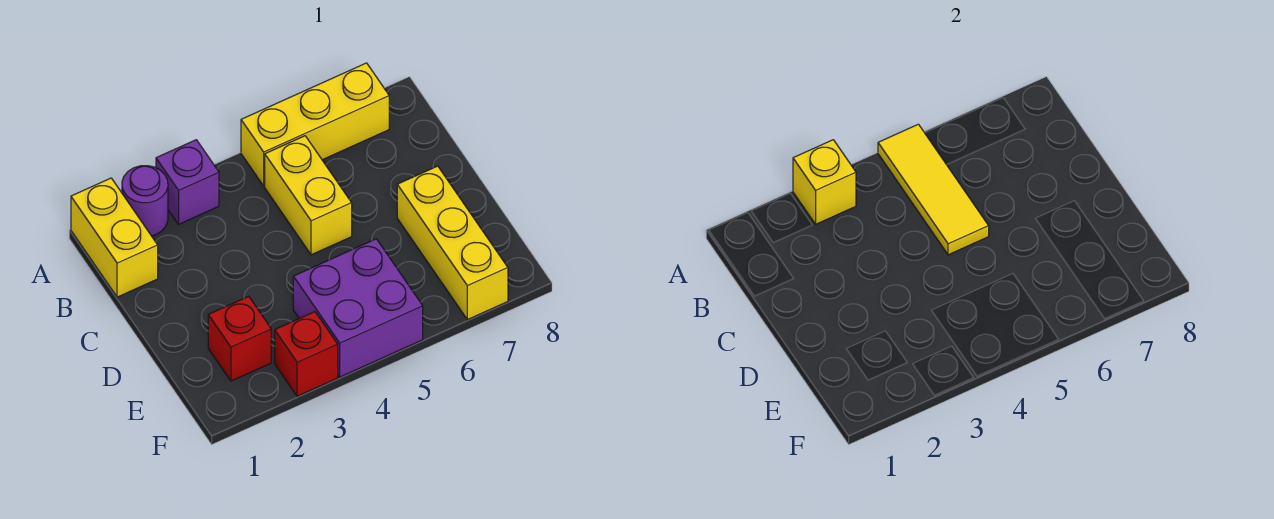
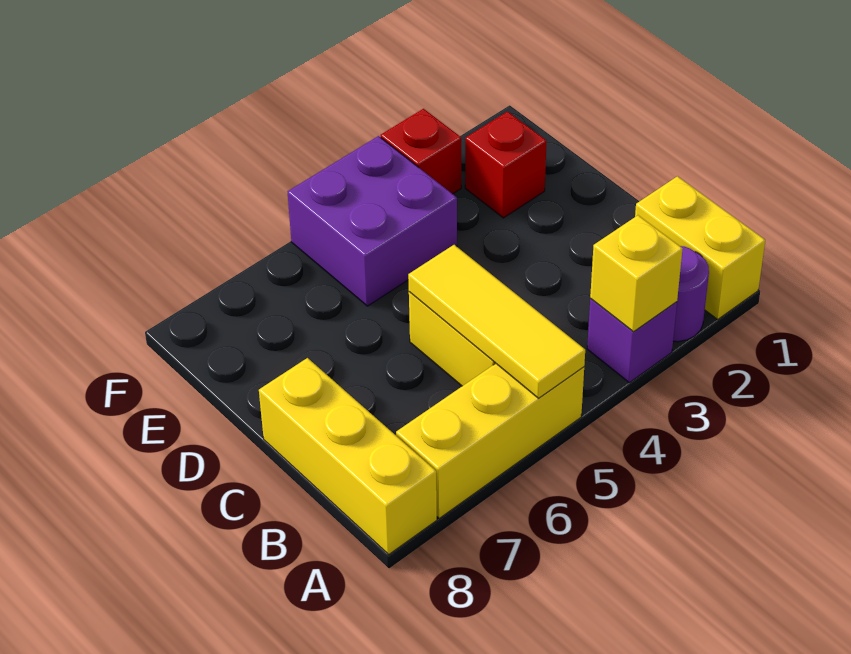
yellow brick D7:F7 level 1 -> yellow brick A8:C8 level 1

